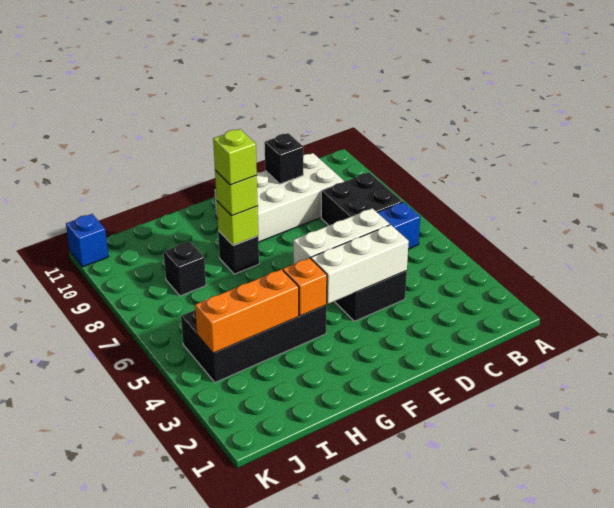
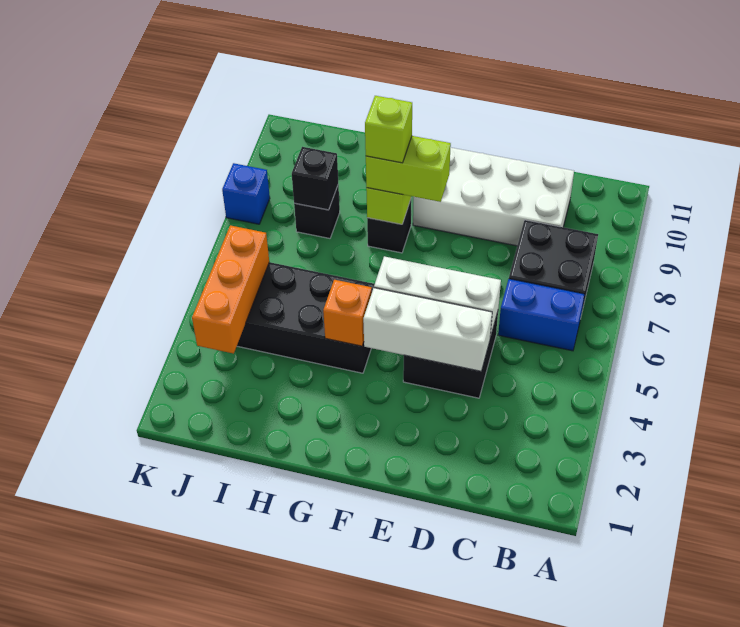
black brick D10 level 2 -> black brick I8 level 2
lime brick G8 level 3 -> lime brick F8:G8 level 3
orange brick H4:J4 level 2 -> orange brick J3:J5 level 2
blue brick K11 level 1 -> blue brick K8 level 1

